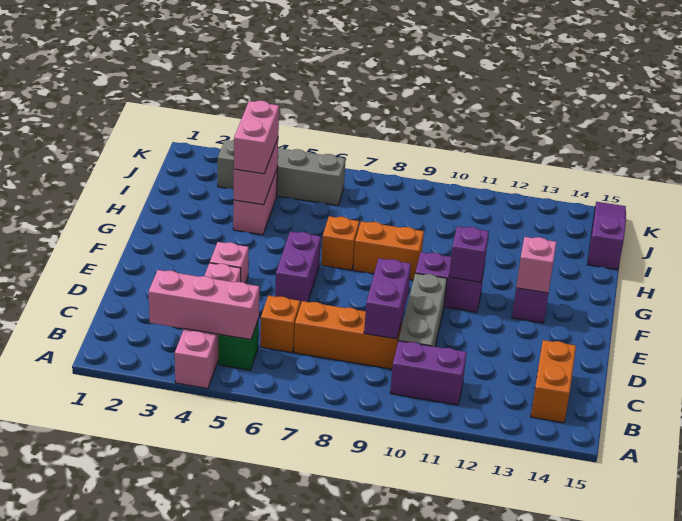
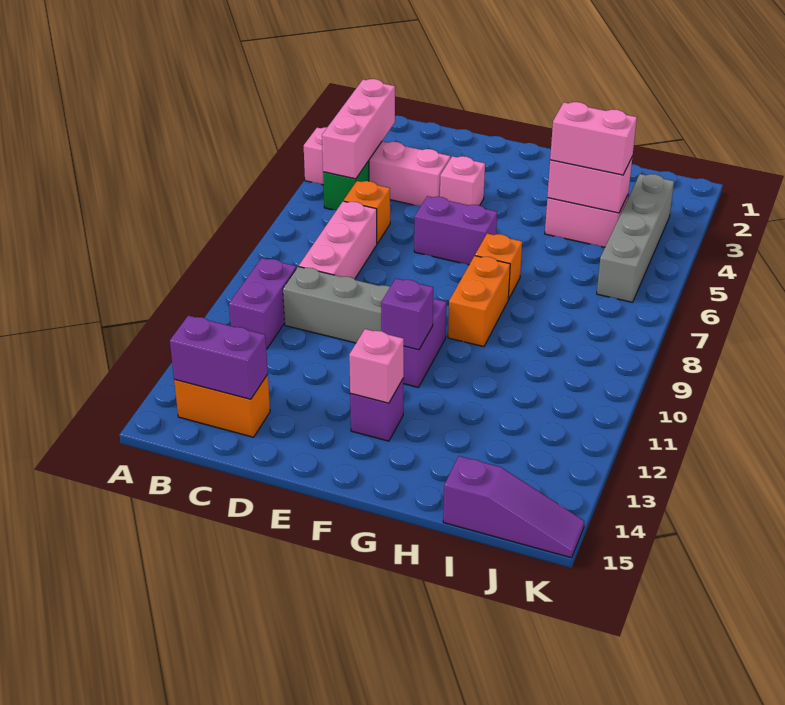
orange brick C7:C9 level 1 -> pink brick C7:C9 level 1
purple brick C9:D9 level 2 -> purple brick B14:C14 level 2

